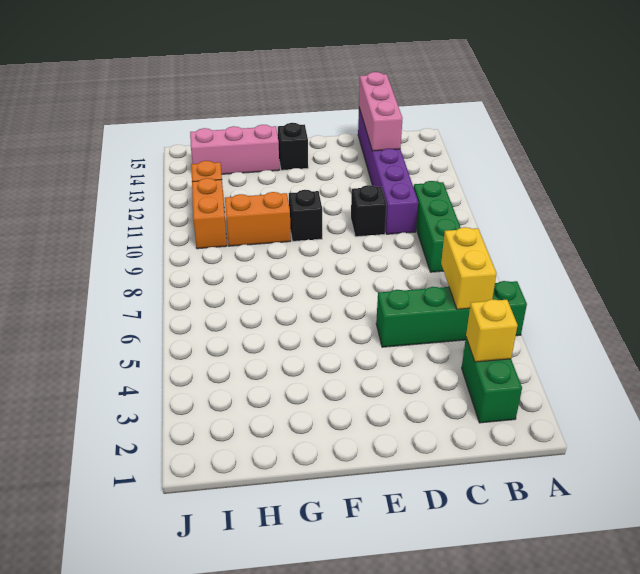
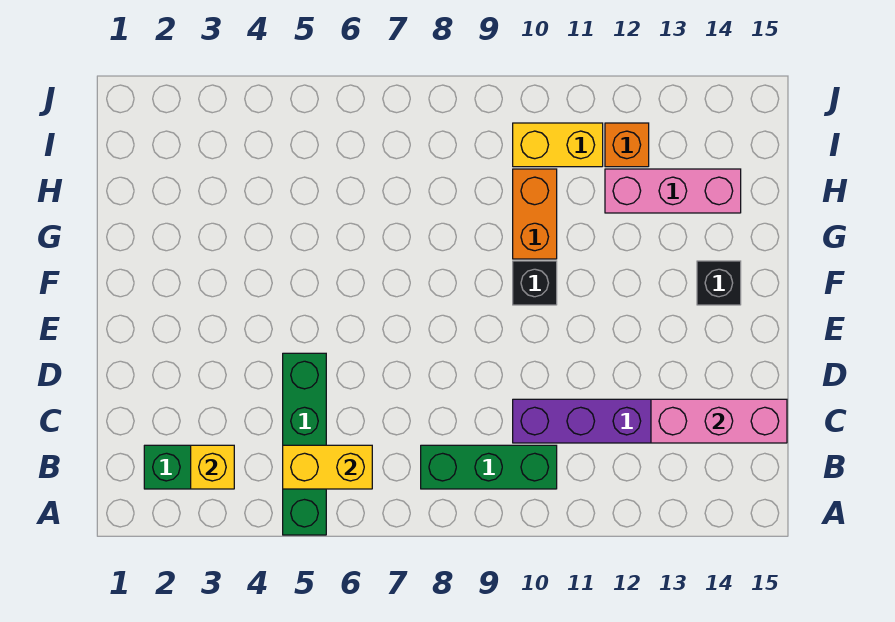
black brick D10 level 1 -> none
pink brick G14:I14 level 1 -> pink brick H12:H14 level 1
orange brick I10:I11 level 1 -> yellow brick I10:I11 level 1

